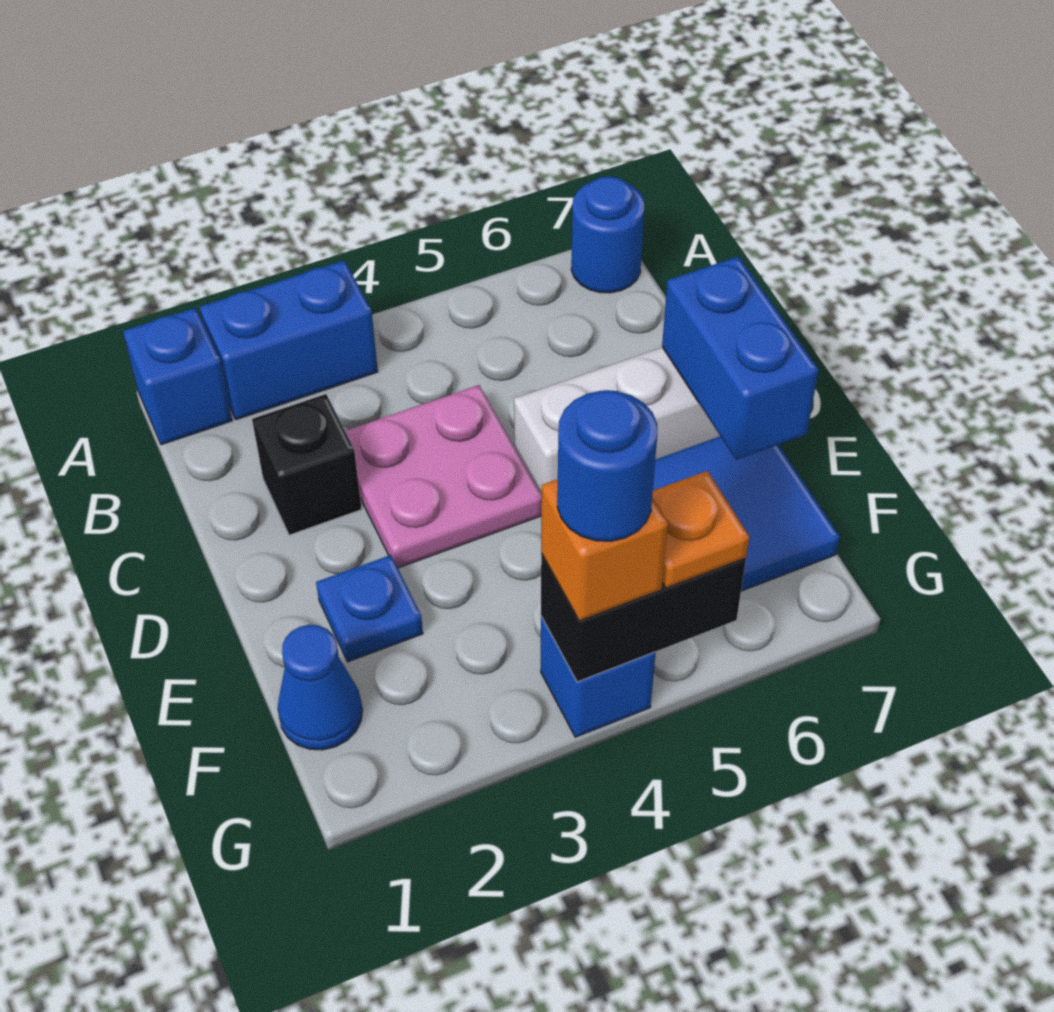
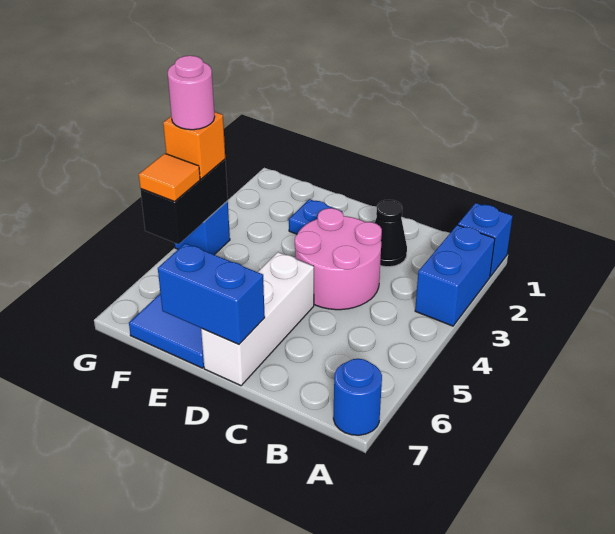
black brick C2 level 1 -> black cone C2 level 1
pink plate C3:D4 level 1 -> pink round brick C3:D4 level 1
blue cone F1 level 1 -> none
blue round brick G4 level 4 -> pink round brick G4 level 4
orange plate G5 level 3 -> orange tile G5 level 3

